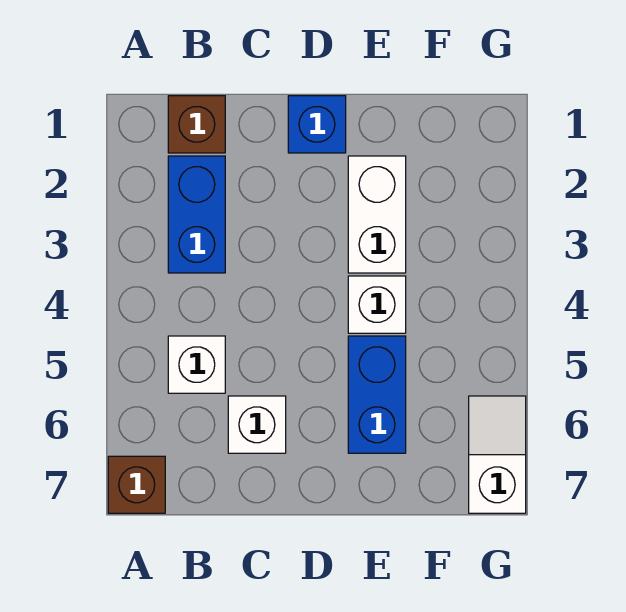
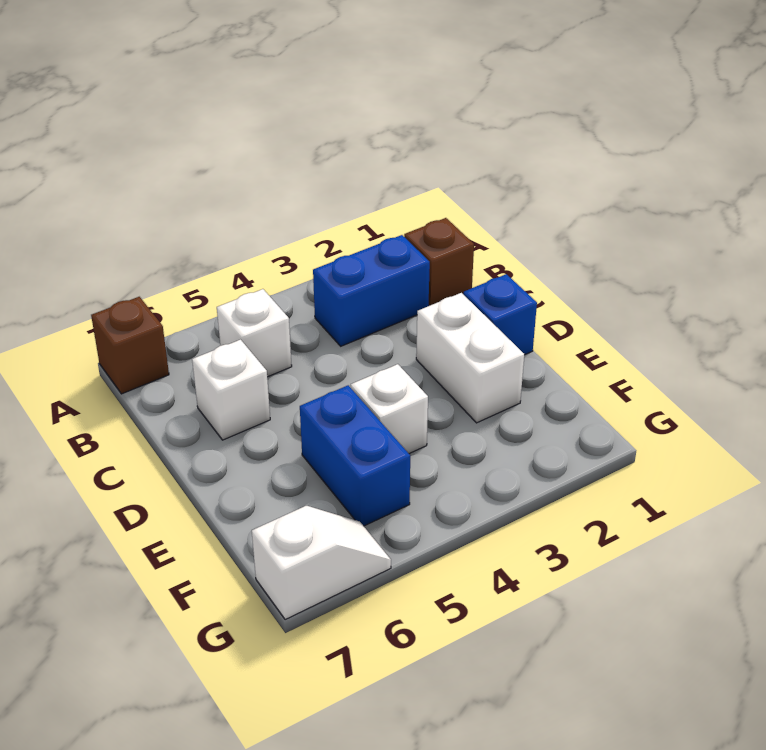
white brick E2:E3 level 1 -> white brick D2:E2 level 1
blue brick E5:E6 level 1 -> blue brick E5:F5 level 1

